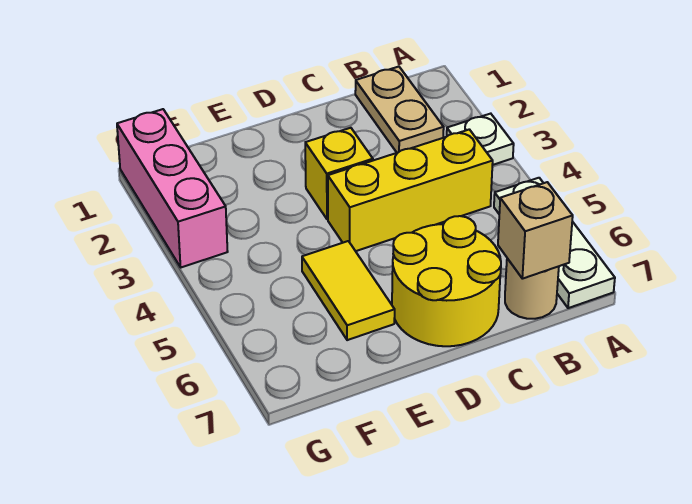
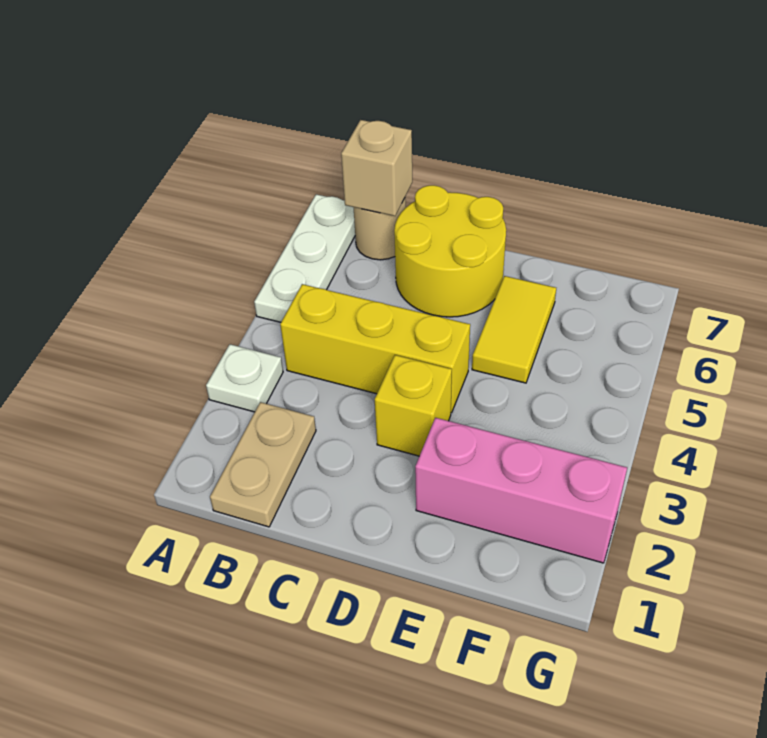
pink brick G1:G3 level 1 -> pink brick E2:G2 level 1

